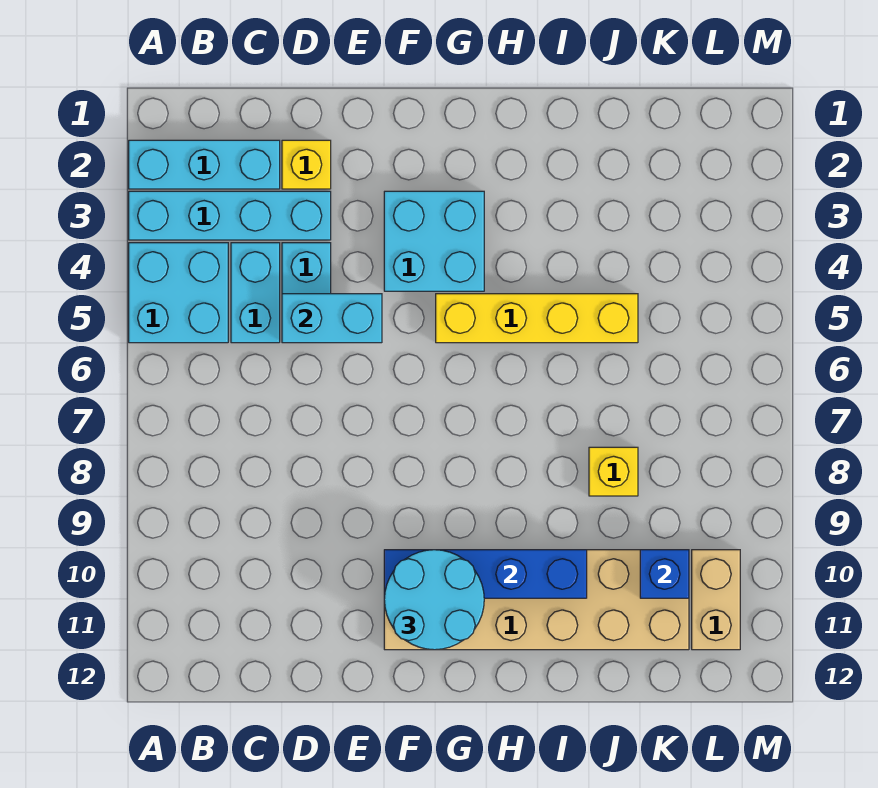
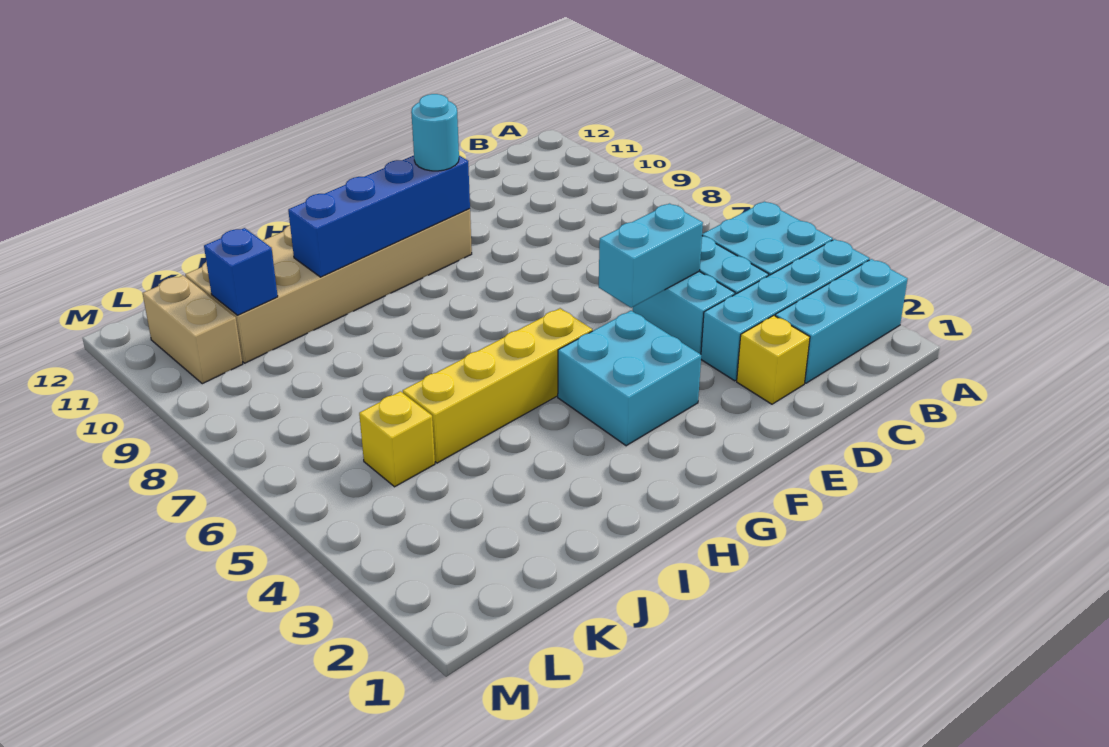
cyan round brick F10:G11 level 3 -> cyan round brick F10 level 3
yellow brick J8 level 1 -> yellow brick K5 level 1

